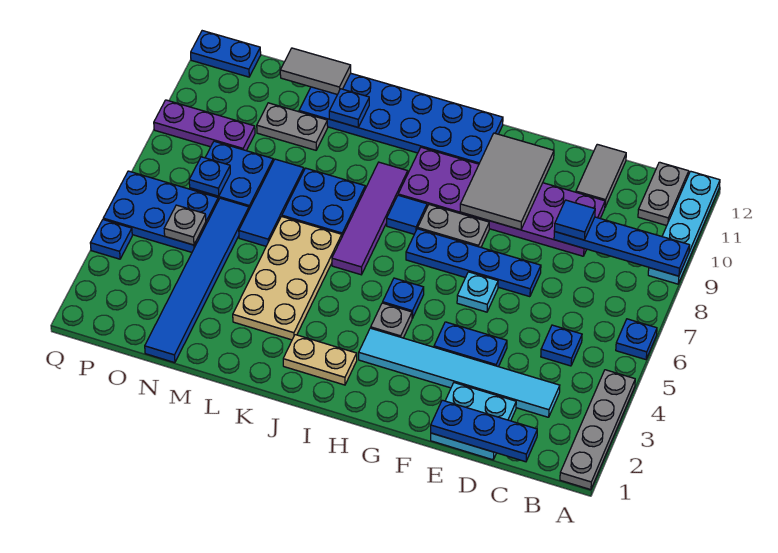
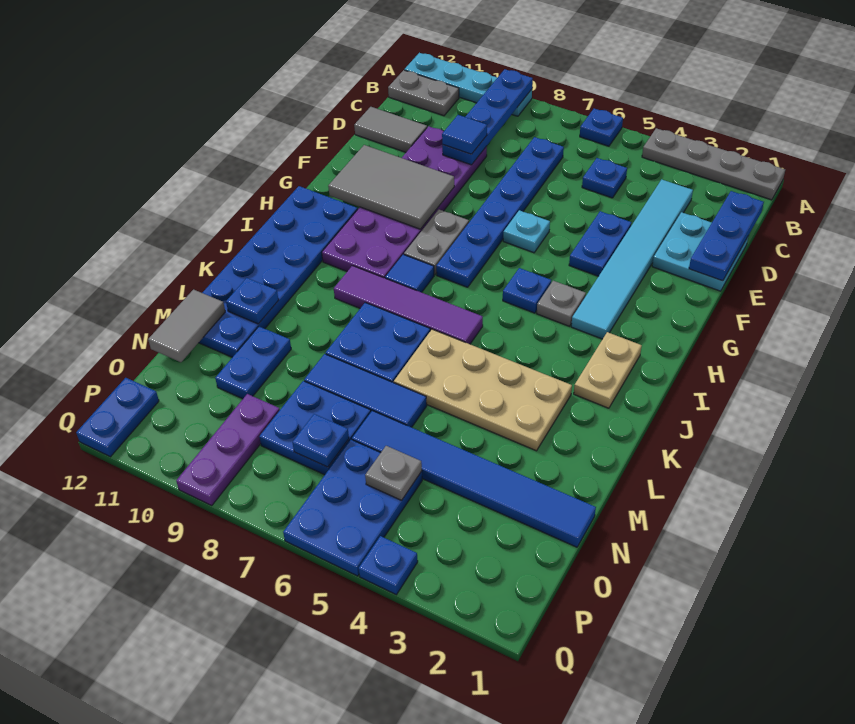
blue plate E7:H7 level 1 -> blue plate C7:H7 level 1
grey plate M10:N10 level 1 -> blue plate M10:N10 level 1

